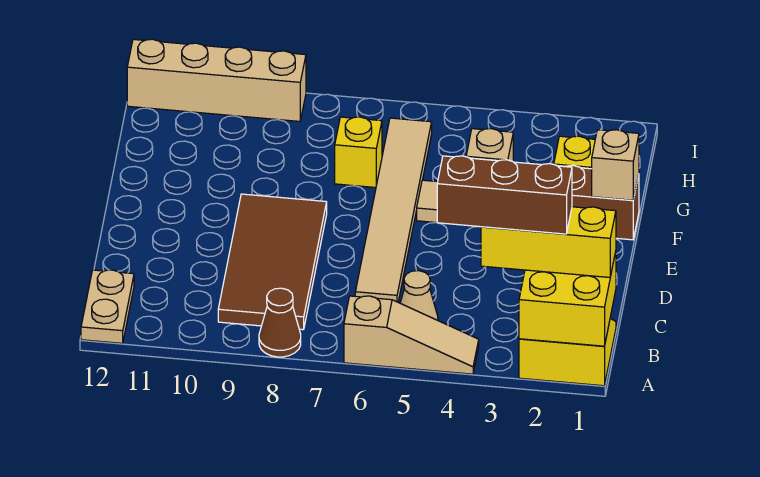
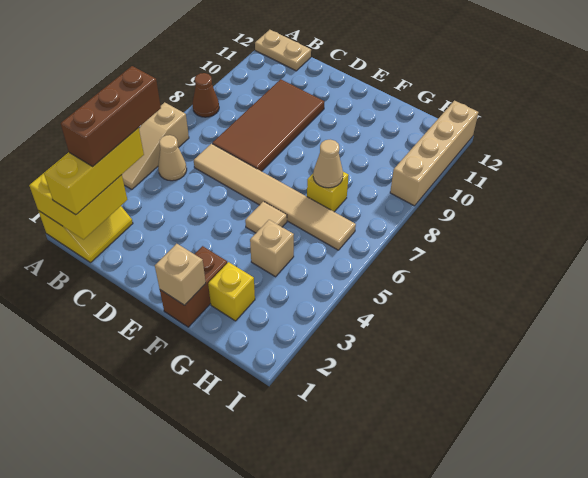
brown tile B8:E9 level 1 -> brown tile C7:D10 level 1
none -> tan cone G7 level 2

